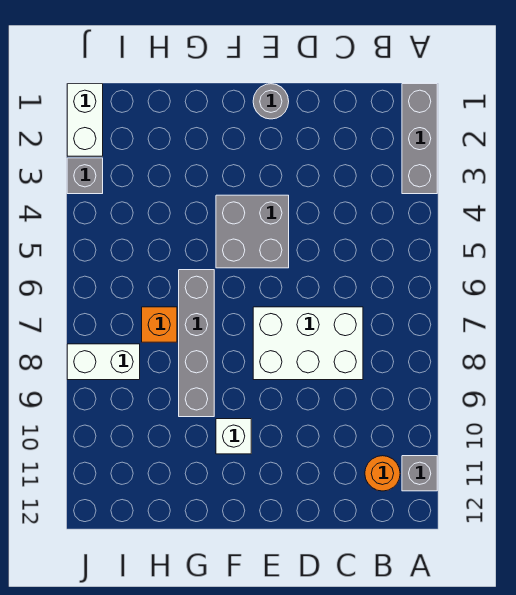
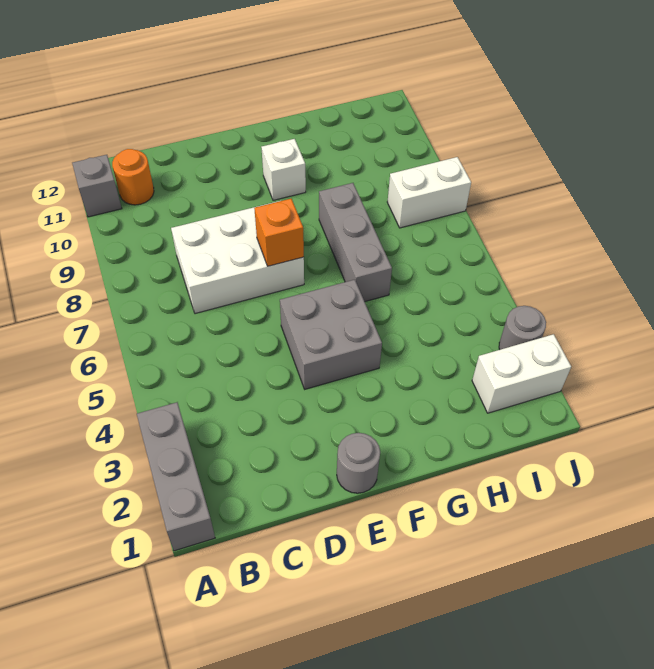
grey brick G6:G9 level 1 -> grey brick G6:G8 level 1
orange brick H7 level 1 -> orange brick E7 level 2
white brick J1:J2 level 1 -> white brick I2:J2 level 1
grey brick J3 level 1 -> grey round brick J3 level 1

